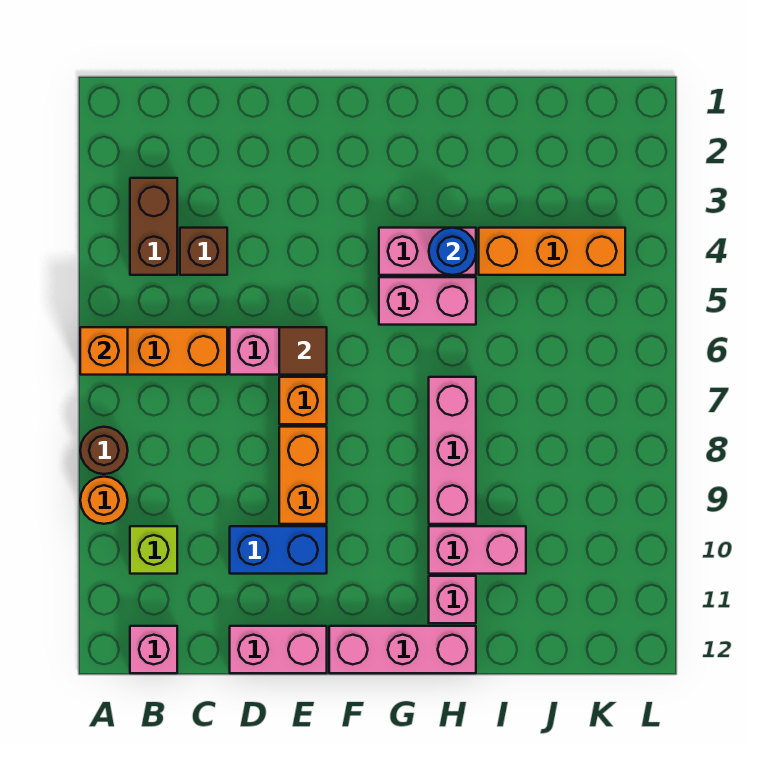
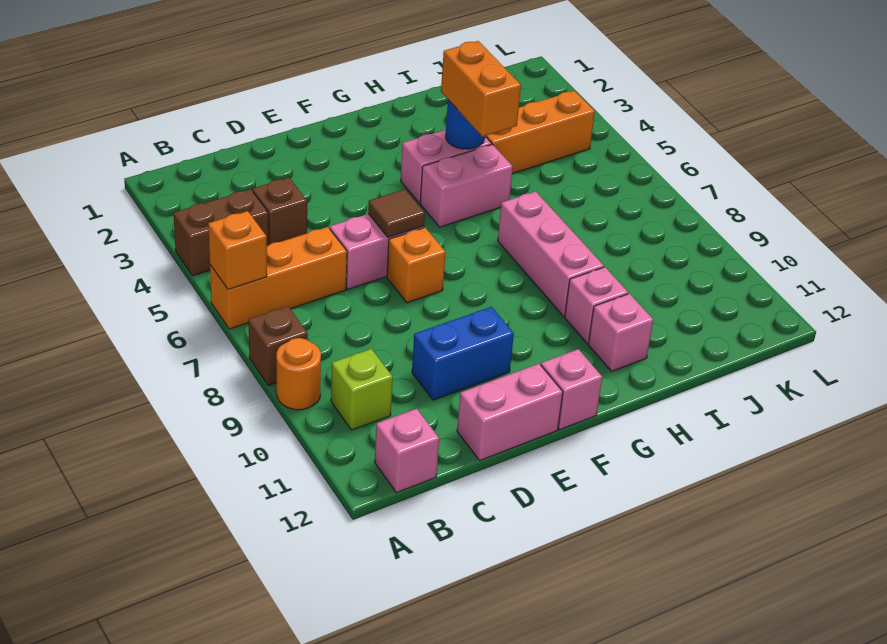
brown round brick A8 level 1 -> brown brick A8 level 1
brown brick B3:B4 level 1 -> brown brick A4:B4 level 1
orange brick E8:E9 level 1 -> orange brick H4:H5 level 3
pink brick F12:H12 level 1 -> pink brick F12 level 1
pink brick H10:I10 level 1 -> pink brick H10 level 1

